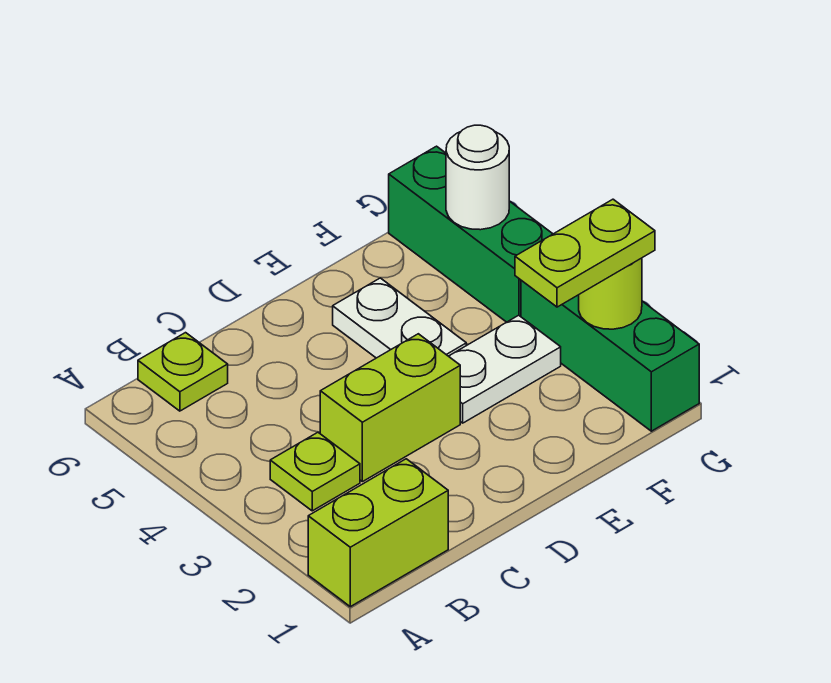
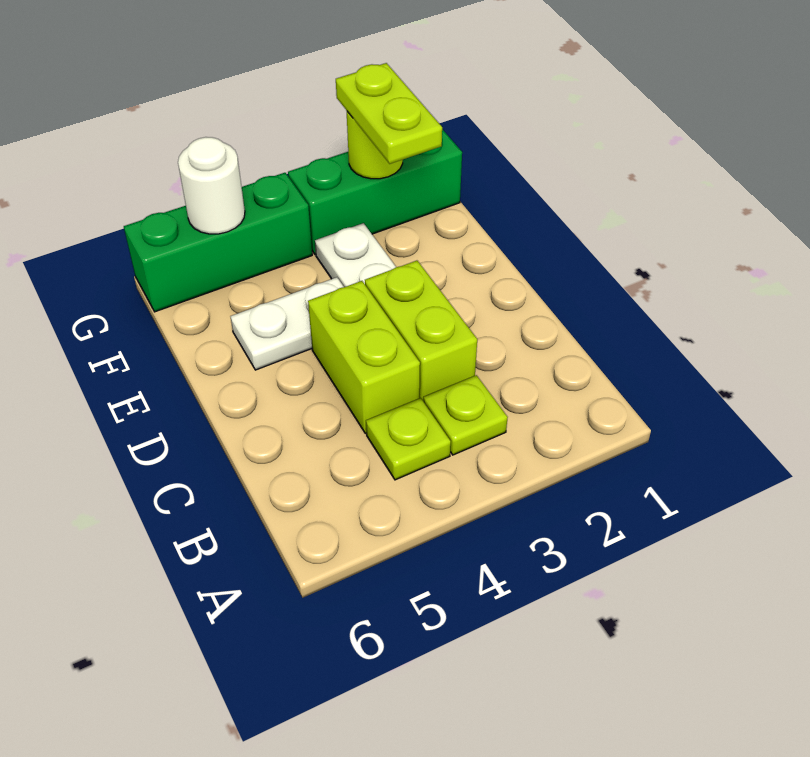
lime brick A1:B1 level 1 -> lime brick C4:D4 level 1
lime plate B6 level 1 -> lime plate B4 level 1

